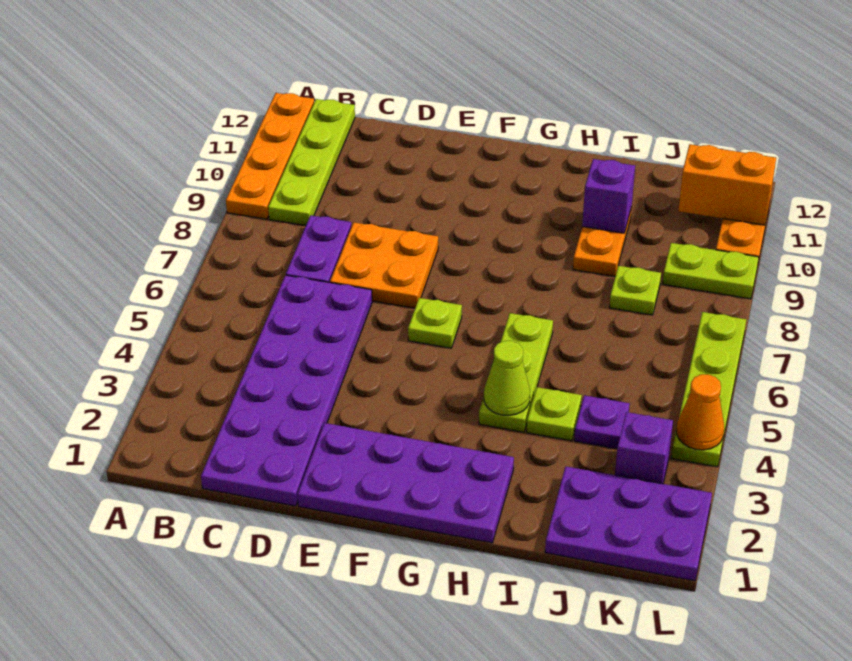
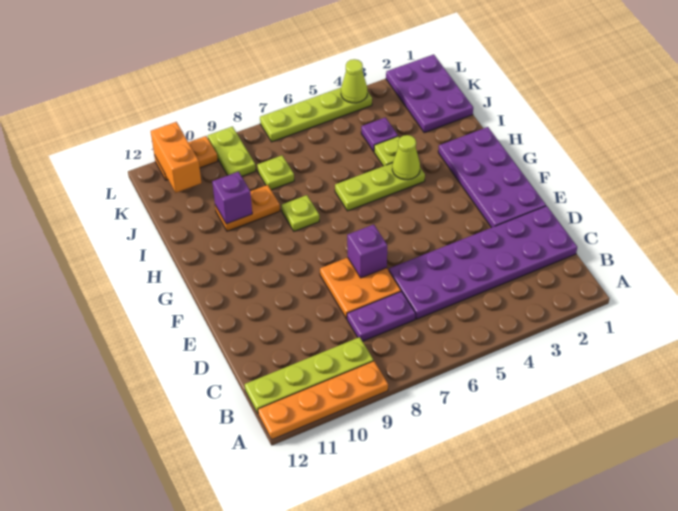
lime plate F6 level 1 -> lime plate H8 level 1
purple brick K3 level 1 -> purple brick E7 level 2
orange cone L4 level 2 -> lime cone L4 level 2

